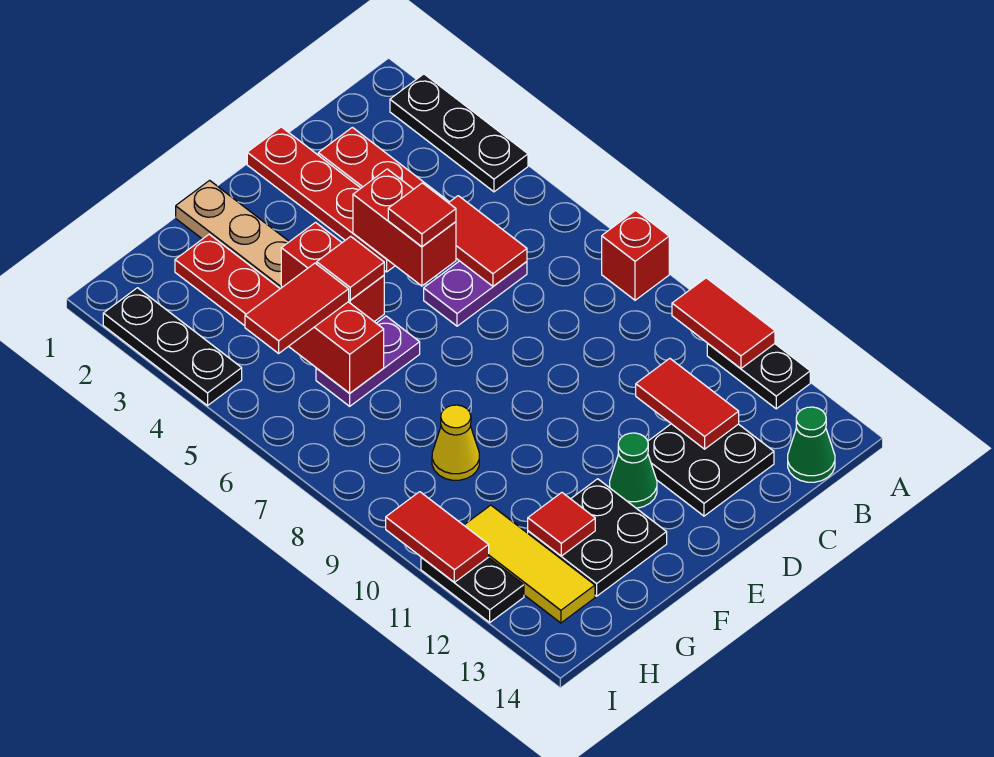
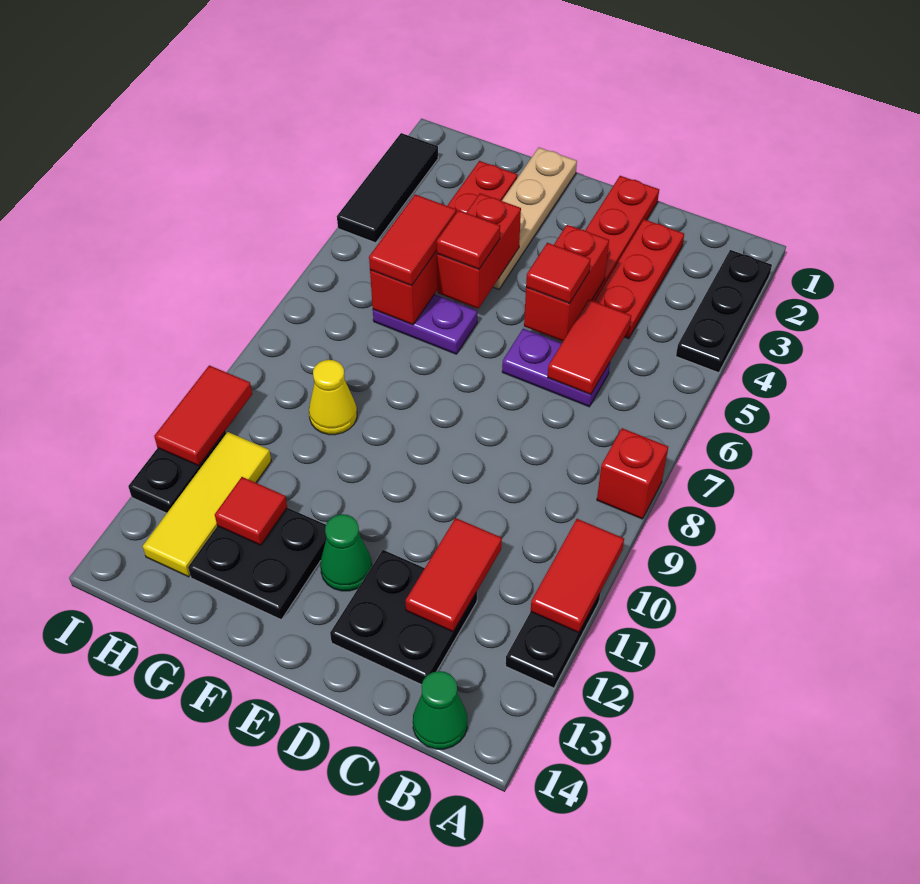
red tile G5:H5 level 3 -> red tile G5:G6 level 3
black plate I2:I4 level 1 -> black tile I2:I4 level 1

